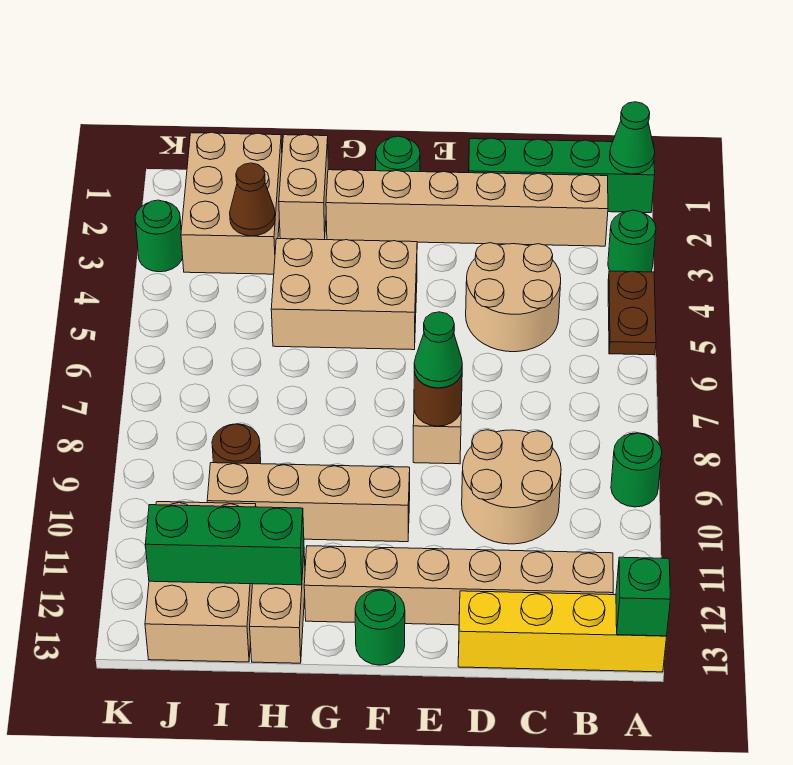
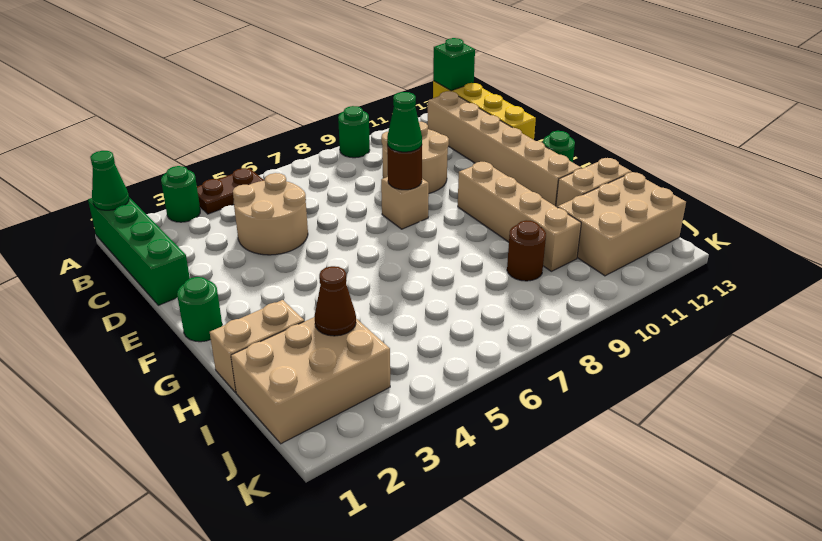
tan brick B2:G2 level 1 -> none
tan brick F4:H5 level 1 -> none
green brick H12:J12 level 2 -> none
green round brick K3 level 1 -> none

